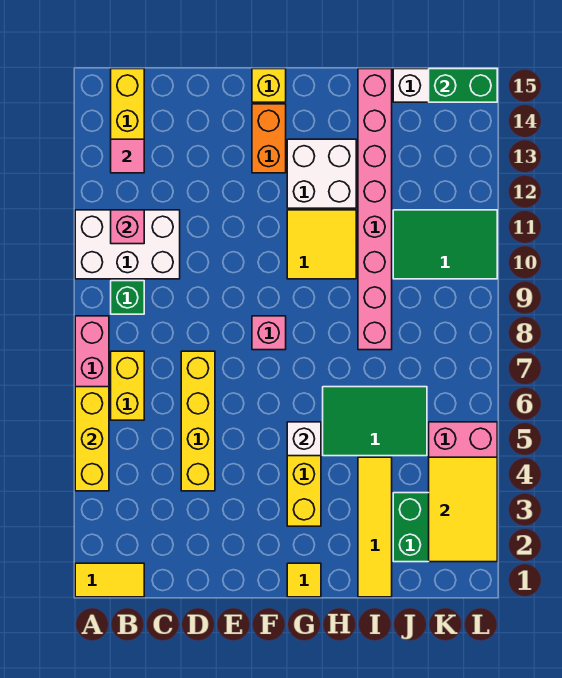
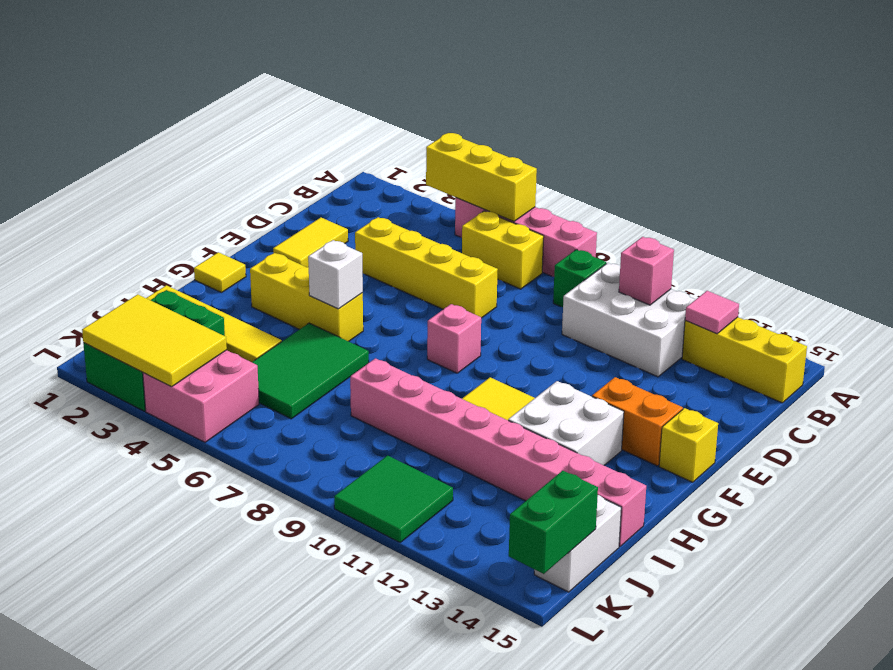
yellow tile A1:B1 level 1 -> yellow tile D2:E2 level 1
white brick A10:C11 level 1 -> white brick B10:C12 level 1
green tile J10:L11 level 1 -> green tile K10:L11 level 1

